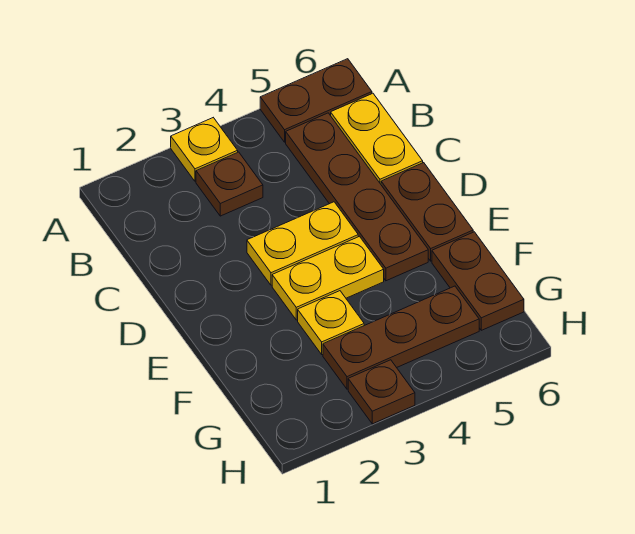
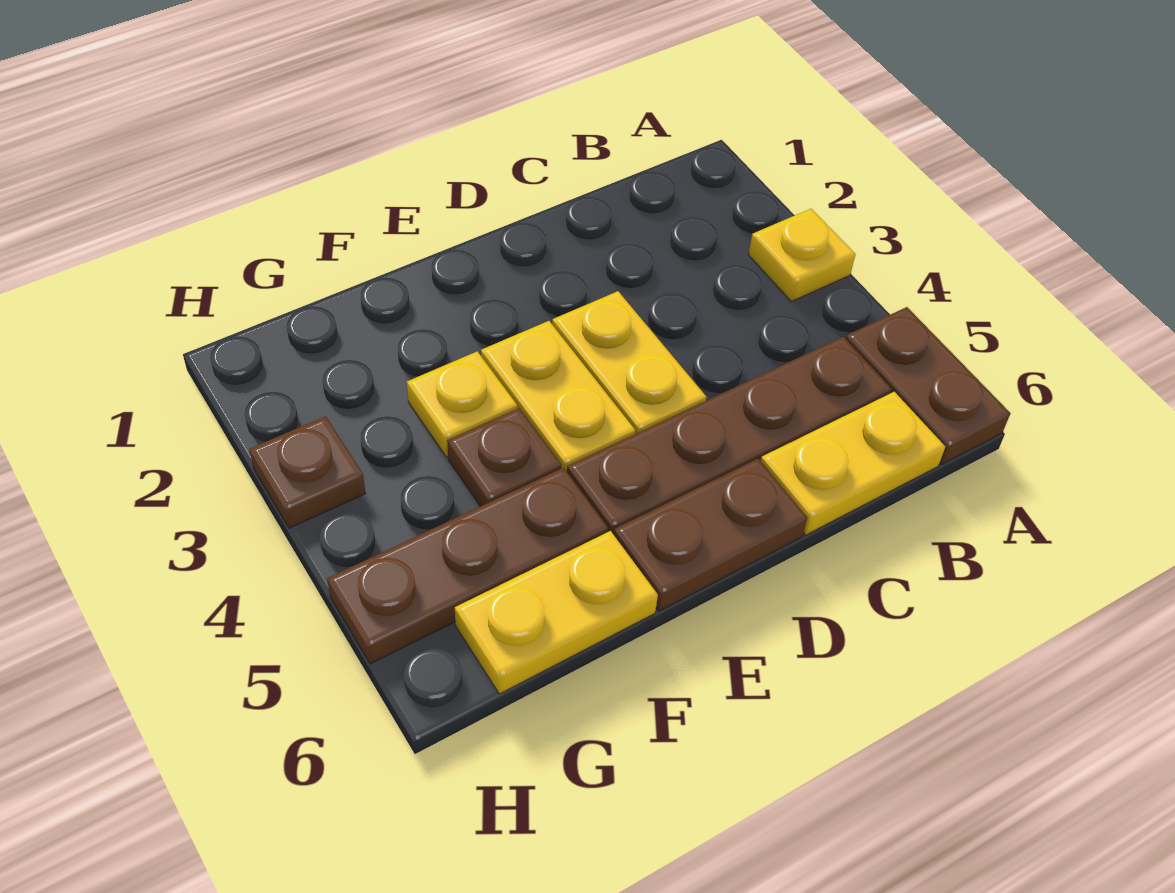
brown plate B3 level 1 -> brown plate F4 level 1
brown plate F6:G6 level 1 -> yellow plate F6:G6 level 1
brown plate G3:G5 level 1 -> brown plate F5:H5 level 1

